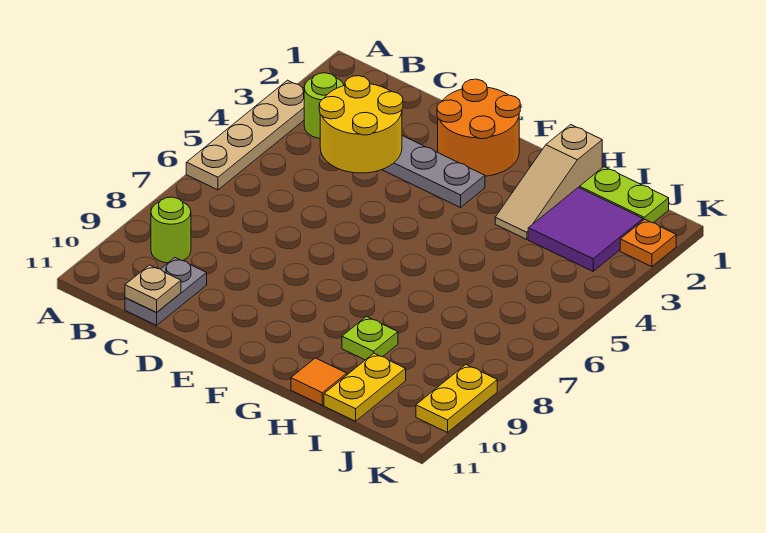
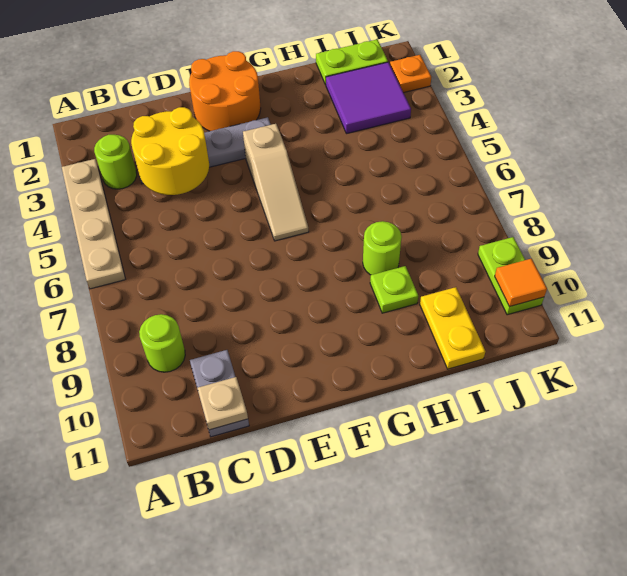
tan slope H1:H3 level 1 top 1 -> tan slope F4:F6 level 1 top 4
none -> lime round brick H8 level 1
orange tile H11 level 1 -> orange tile K10 level 2
yellow plate K9:K10 level 1 -> lime plate K9:K10 level 1

